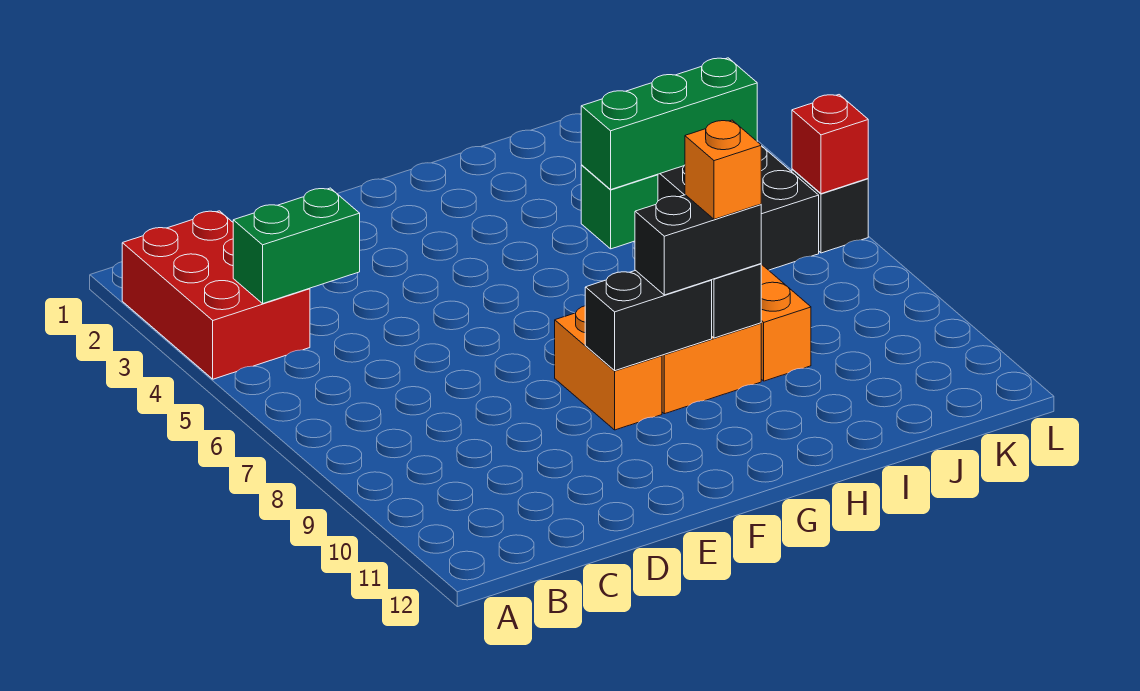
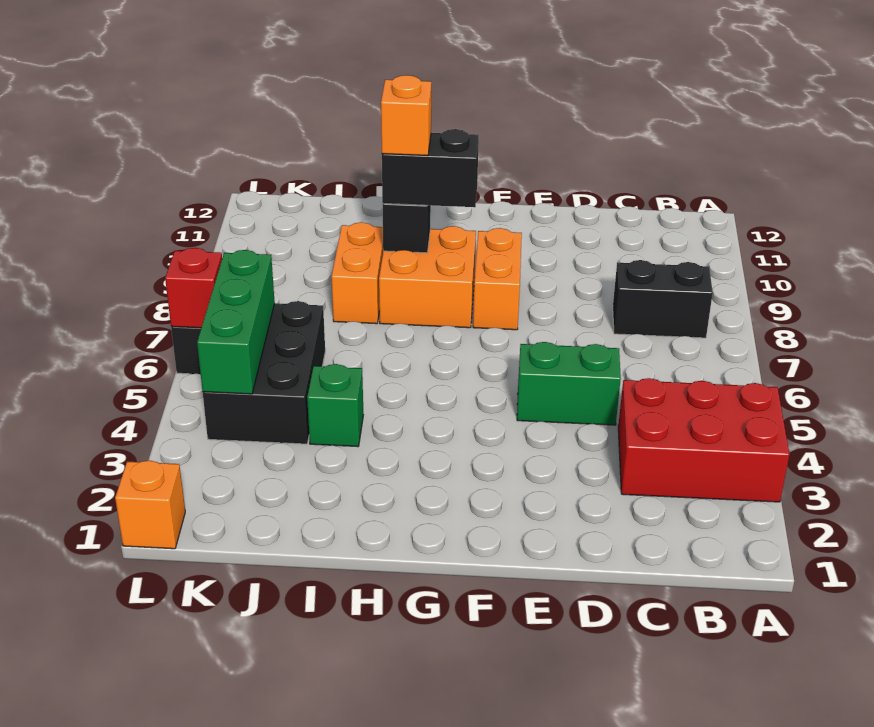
red brick A2:B4 level 1 -> red brick A3:C4 level 1
green brick B4:C4 level 2 -> green brick D5:E5 level 1
black brick F9:G9 level 2 -> black brick B8:C8 level 1
green brick I4:K4 level 2 -> green brick K4:K6 level 2
none -> orange brick L1 level 1

